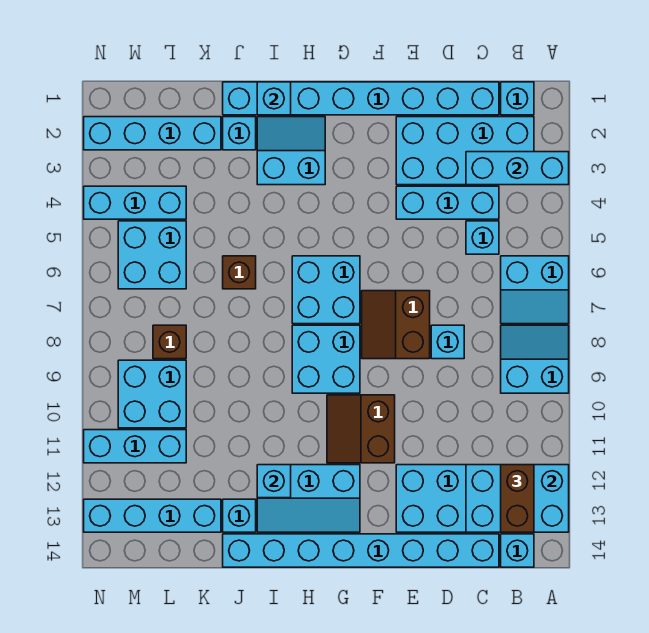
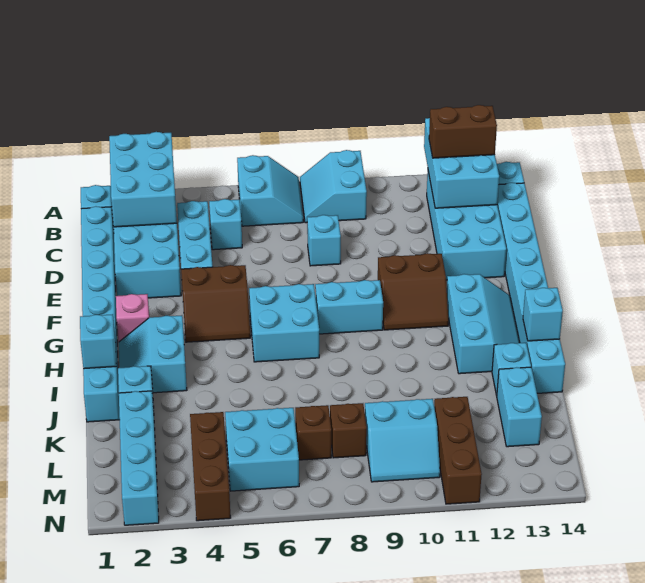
cyan brick A3:C3 level 2 -> cyan brick A2:C3 level 2
brown slope E7:F8 level 1 top E -> brown slope F4:G5 level 1 top F
none -> pink brick G2 level 1
cyan brick G8:H9 level 1 -> cyan brick G8:G9 level 1
cyan brick I12 level 2 -> cyan brick I14 level 2
brown brick J6 level 1 -> brown brick L7 level 1
cyan brick K13:N13 level 1 -> cyan brick K13:L13 level 1
cyan brick L4:N4 level 1 -> brown brick L4:N4 level 1
cyan brick L9:M10 level 1 -> cyan slope L9:M10 level 1 top L
cyan brick L11:N11 level 1 -> brown brick L11:N11 level 1

